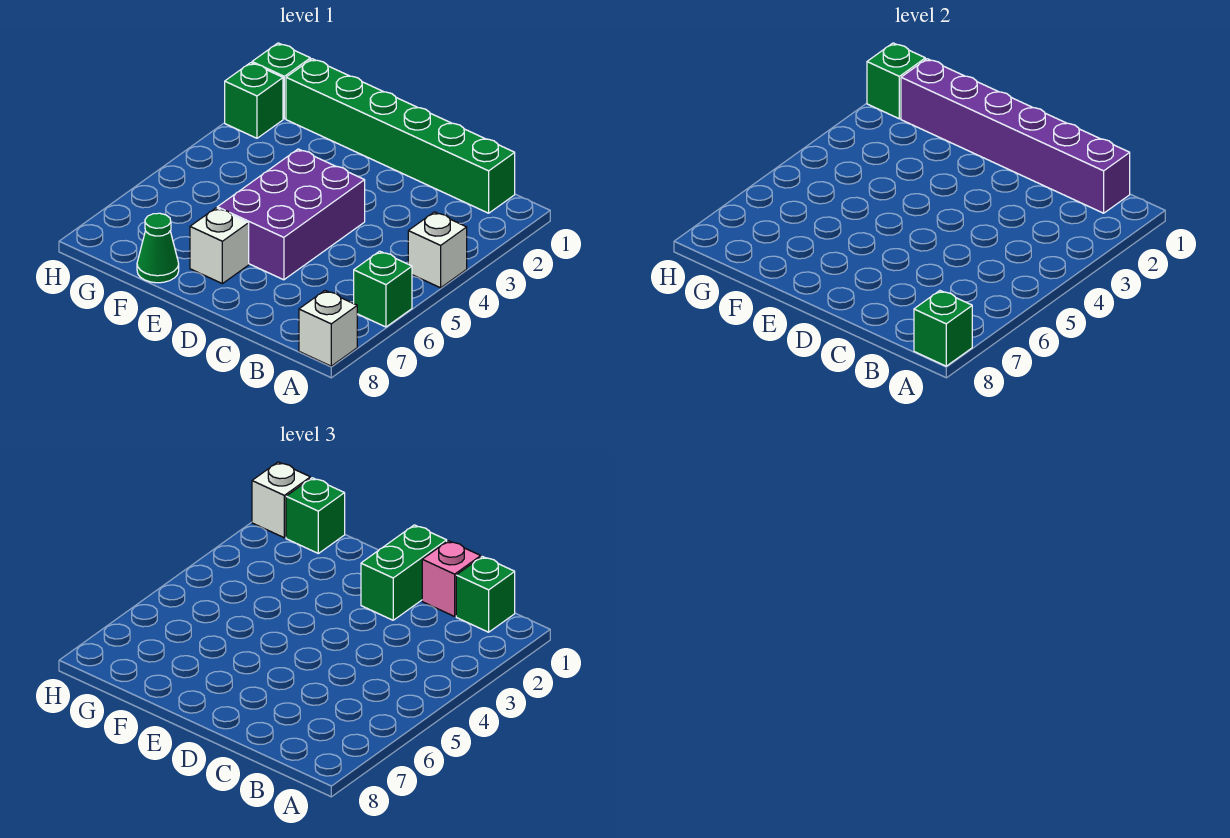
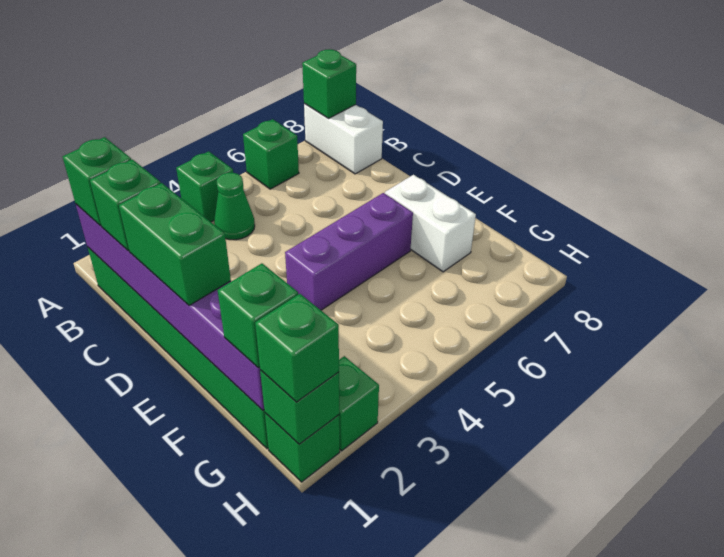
white brick A4 level 1 -> green brick A4 level 1
white brick A8 level 1 -> white brick A8:B8 level 1
pink brick C1 level 3 -> green brick C1 level 3
green brick D1:D2 level 3 -> green brick D1:E1 level 3
purple brick D4:E6 level 1 -> purple brick E4:E6 level 1
white brick E7 level 1 -> white brick E7:F7 level 1
green cone F8 level 1 -> green cone B4 level 1
white brick H1 level 3 -> green brick H1 level 3

